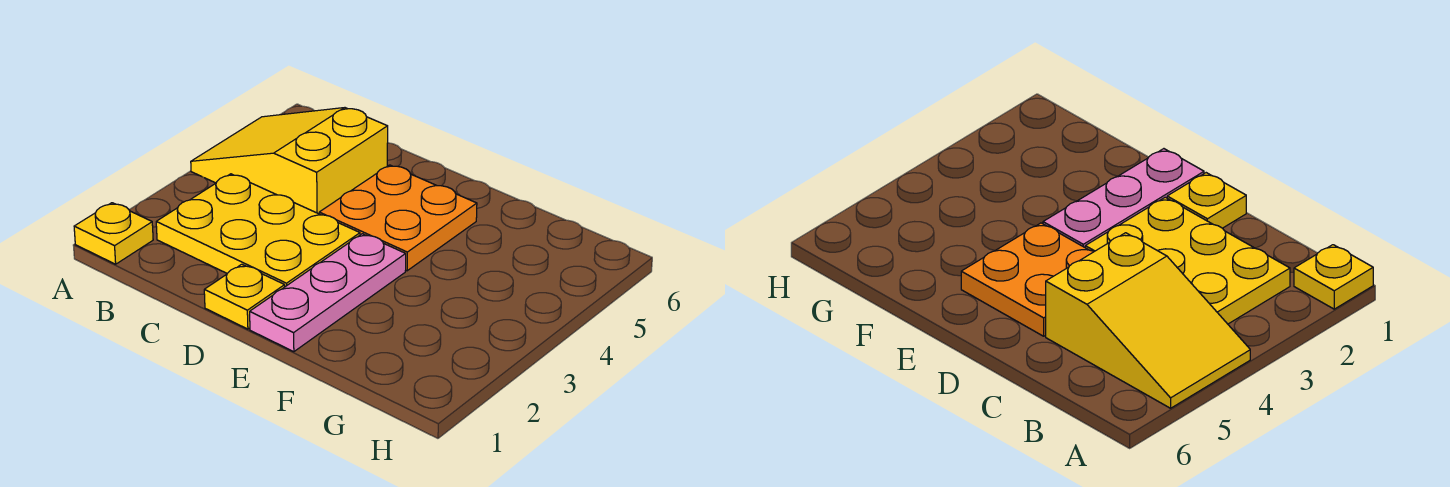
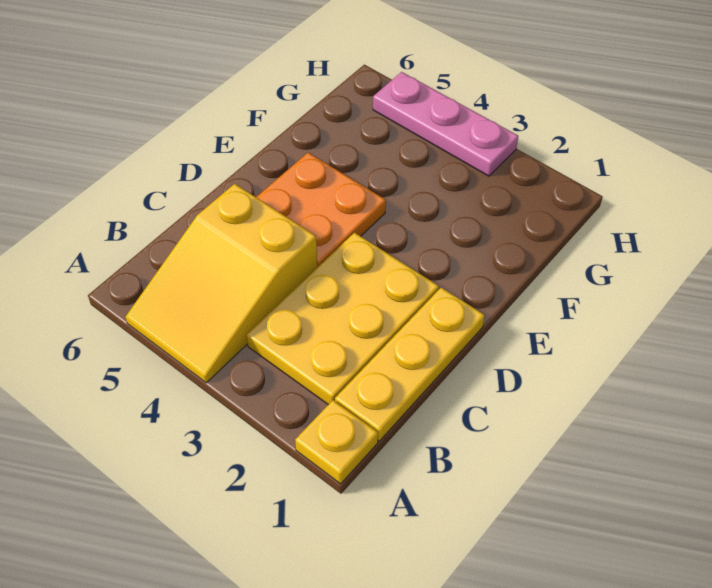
yellow plate D1 level 1 -> yellow plate B1:D1 level 1
pink plate E1:E3 level 1 -> pink plate H3:H5 level 1

